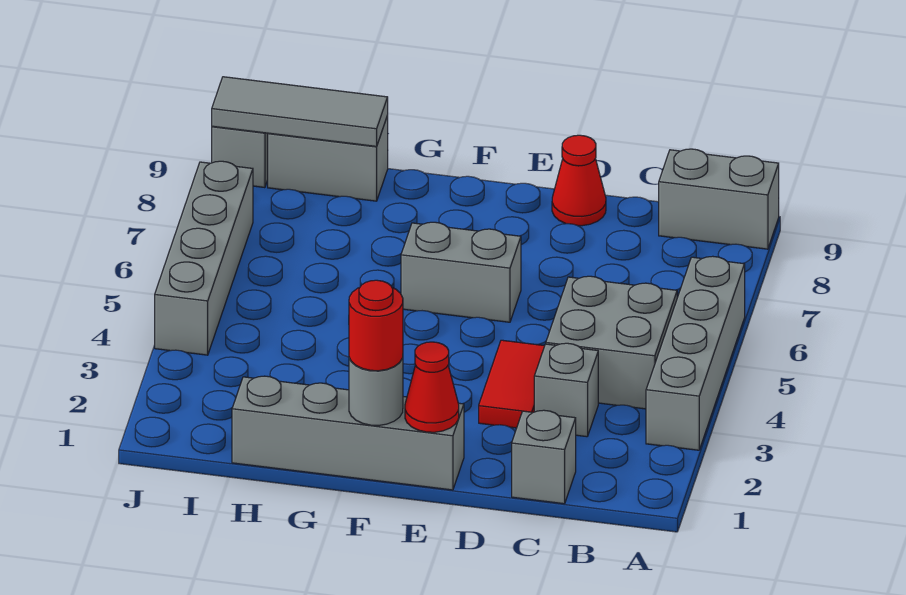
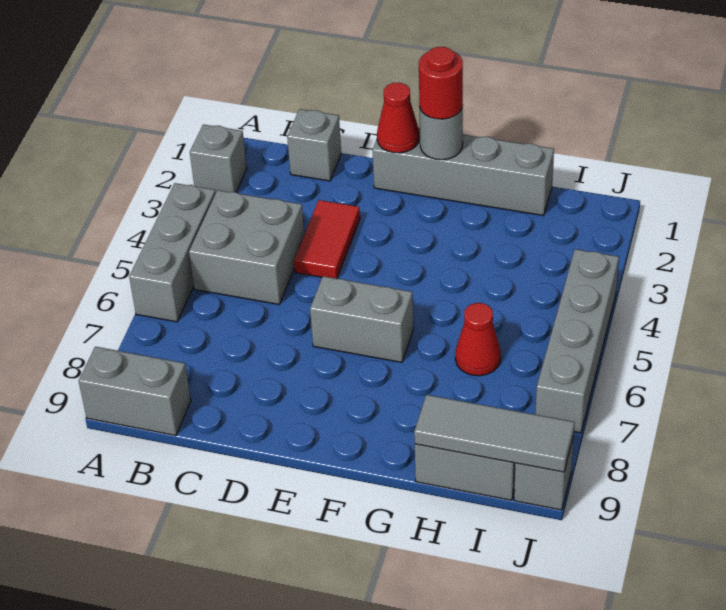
grey brick A3:A6 level 1 -> grey brick A4:A6 level 1
grey brick C3 level 1 -> grey brick A2 level 1
red cone D9 level 1 -> red cone H6 level 1

